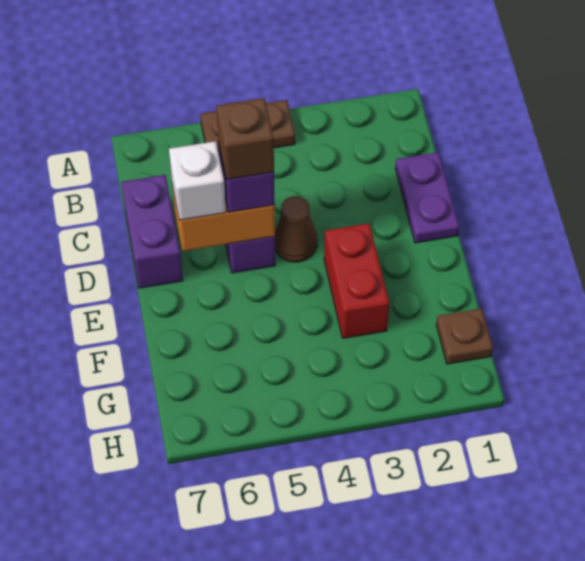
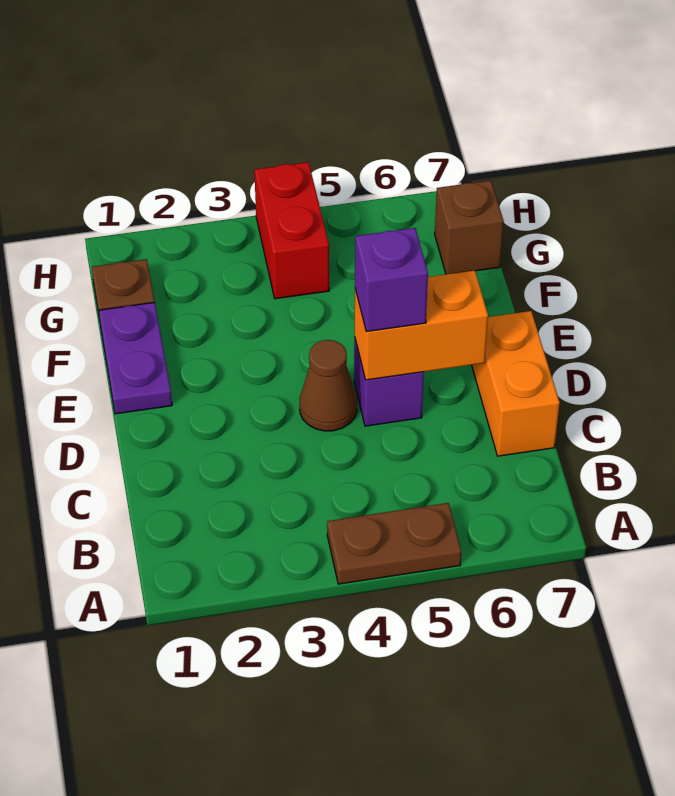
purple plate C1:D1 level 1 -> purple plate E1:F1 level 1
purple brick C7:D7 level 1 -> orange brick C7:D7 level 1
brown brick D5 level 4 -> brown brick G7 level 1
white brick D6 level 3 -> none
red brick E3:F3 level 1 -> red brick G4:H4 level 1

